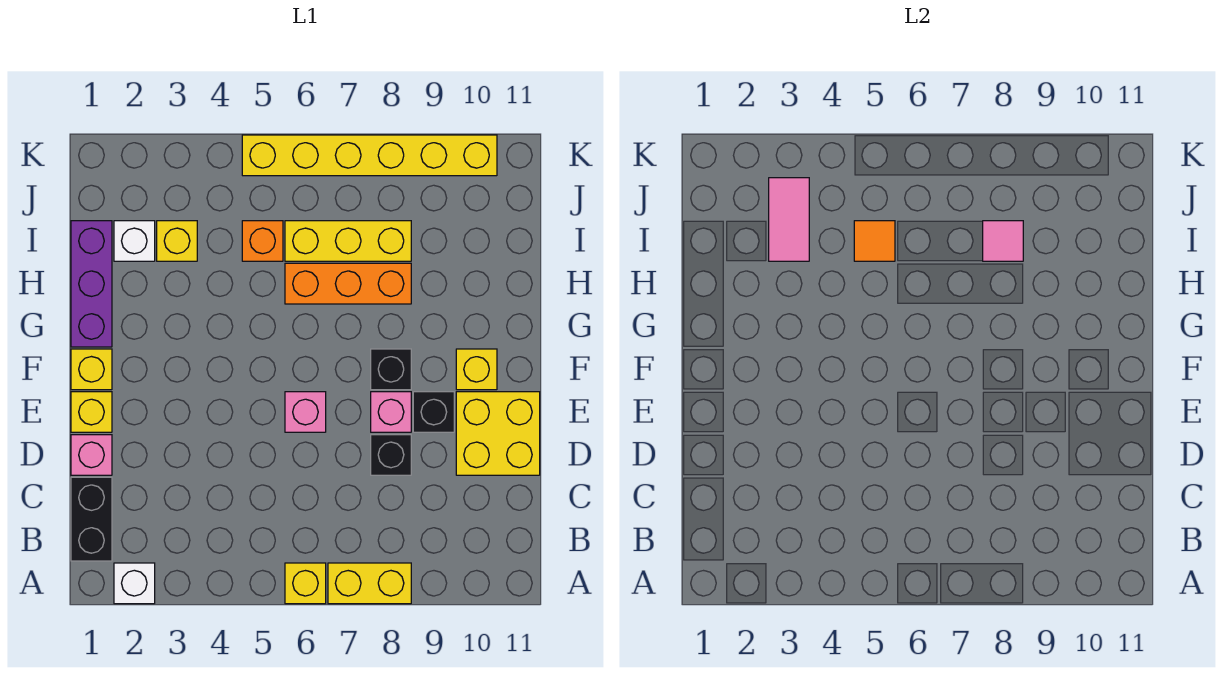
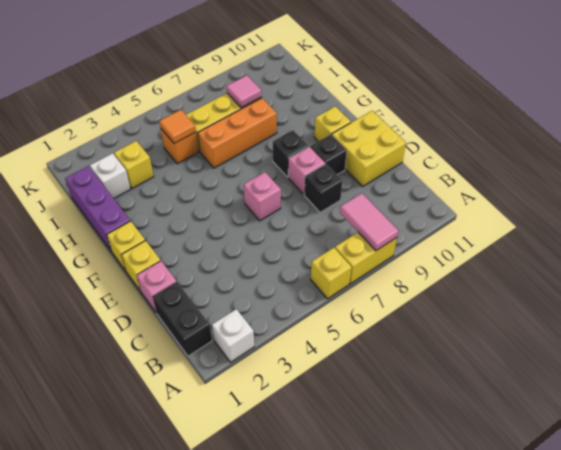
pink tile I3:J3 level 2 -> pink tile A8:B8 level 2
yellow brick K5:K10 level 1 -> none

